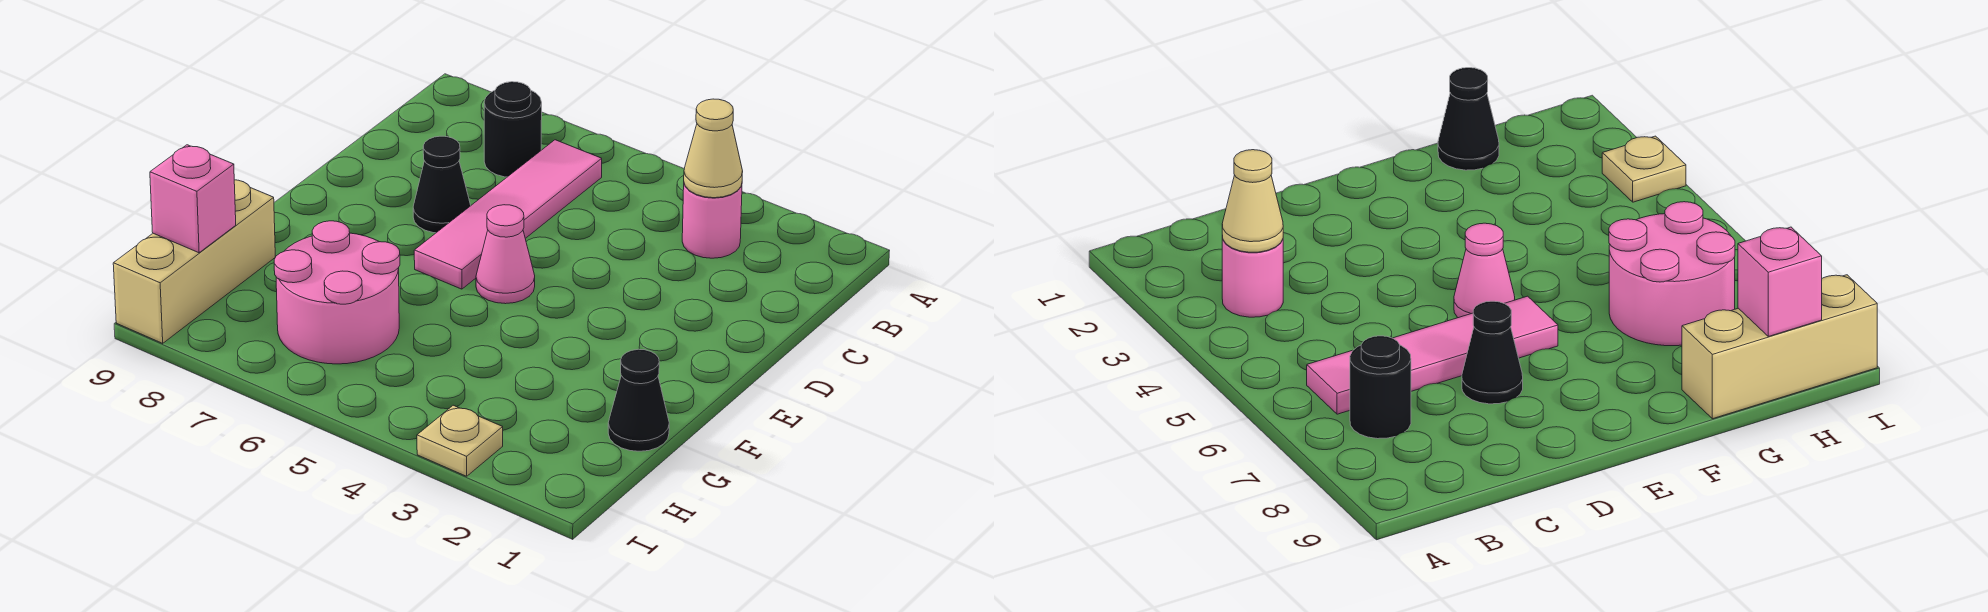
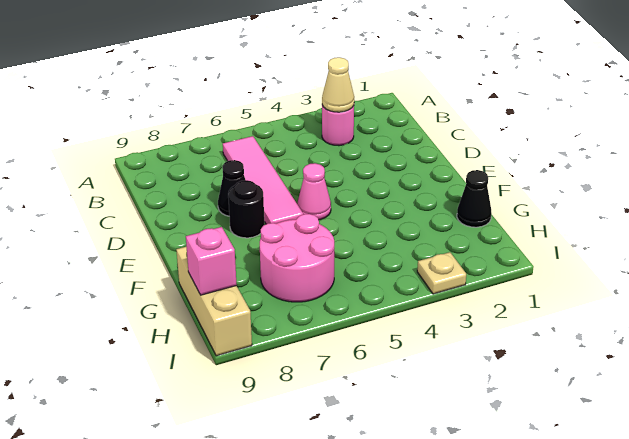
black round brick B7 level 1 -> black round brick E7 level 1

